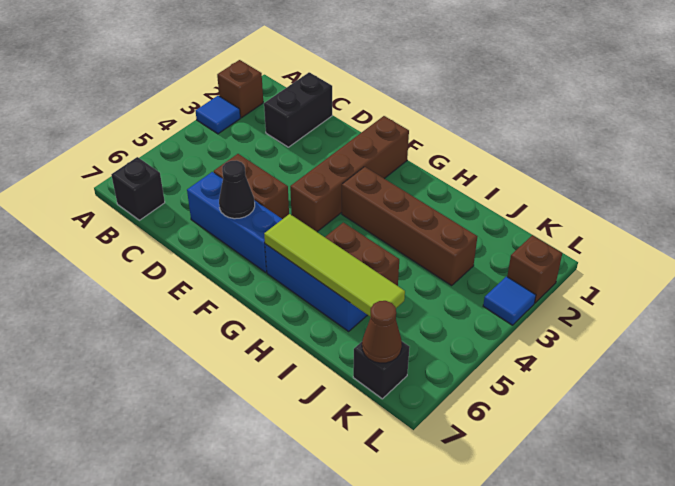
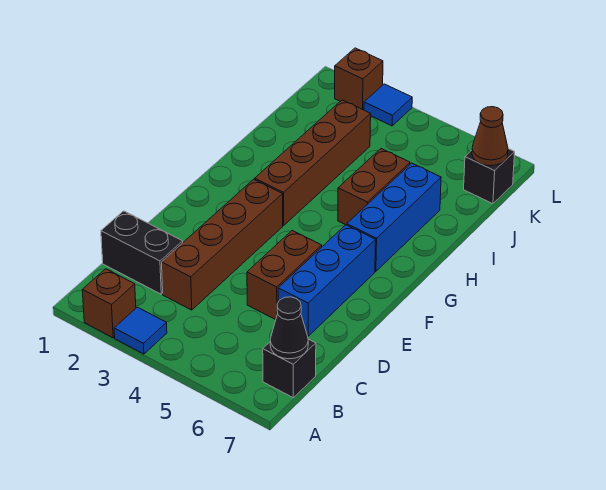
black cone E6 level 2 -> black cone B7 level 2
brown brick F1:F4 level 1 -> brown brick C3:F3 level 1
lime tile G6:J6 level 2 -> none

